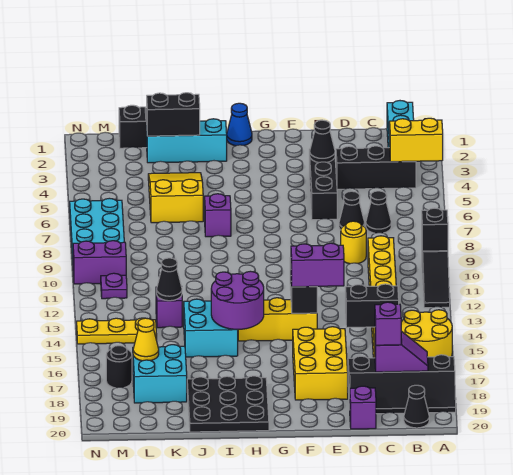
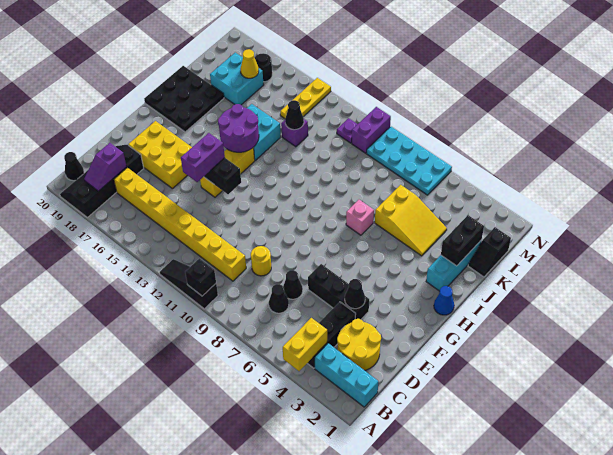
yellow round brick A15:B16 level 1 -> yellow round brick C2:D3 level 1
black brick C15:D15 level 2 -> none
purple brick C18 level 3 -> none
purple brick D20 level 1 -> none
purple brick I7 level 1 -> pink brick I7 level 1

